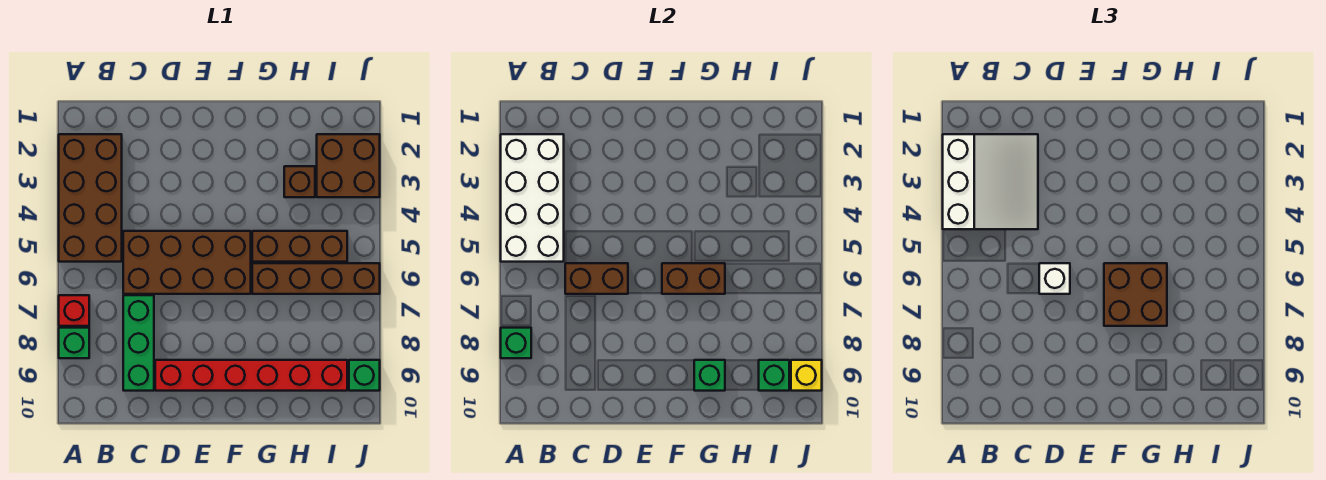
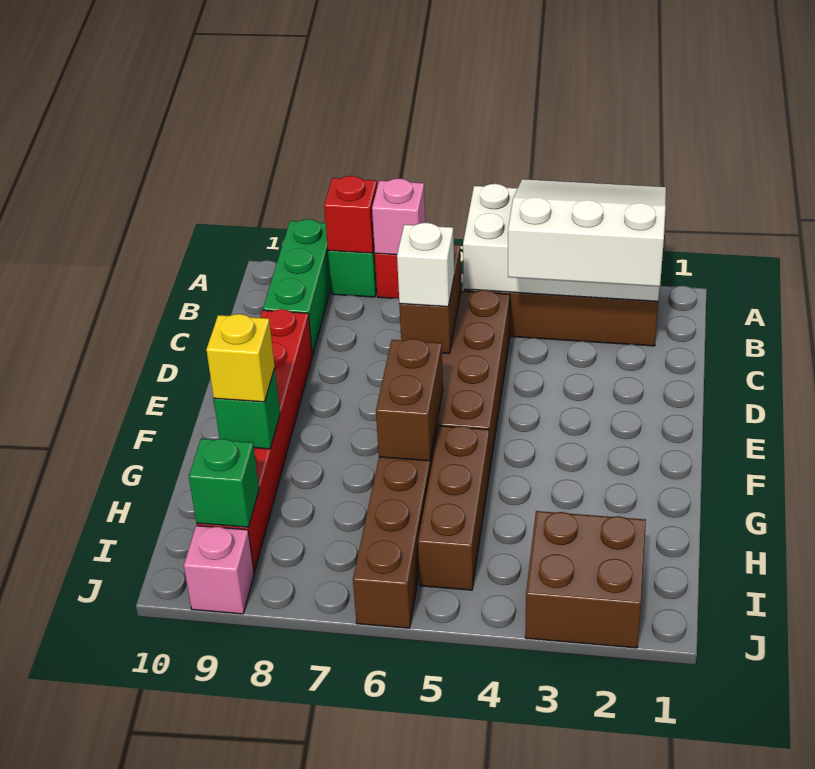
white slope A2:C4 level 3 top A -> white slope A2:C4 level 3 top C
none -> pink brick A7 level 2
green brick A8 level 2 -> red brick A8 level 2
green brick C7:C9 level 1 -> green brick A9:C9 level 1
brown brick F6:G7 level 3 -> none
brown brick H3 level 1 -> none
green brick J9 level 1 -> pink brick J9 level 1
yellow brick J9 level 2 -> yellow brick G9 level 3

